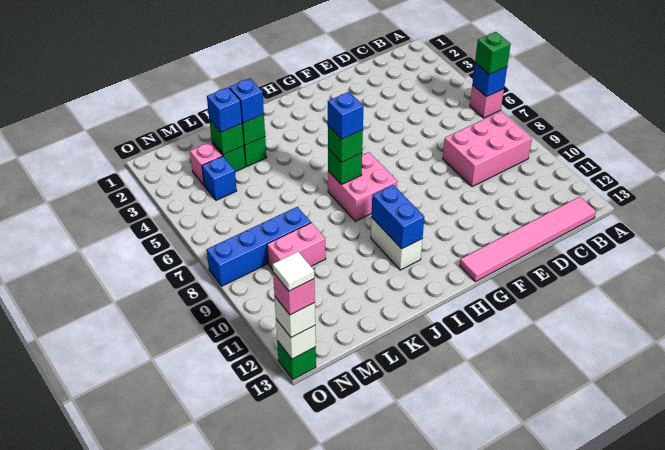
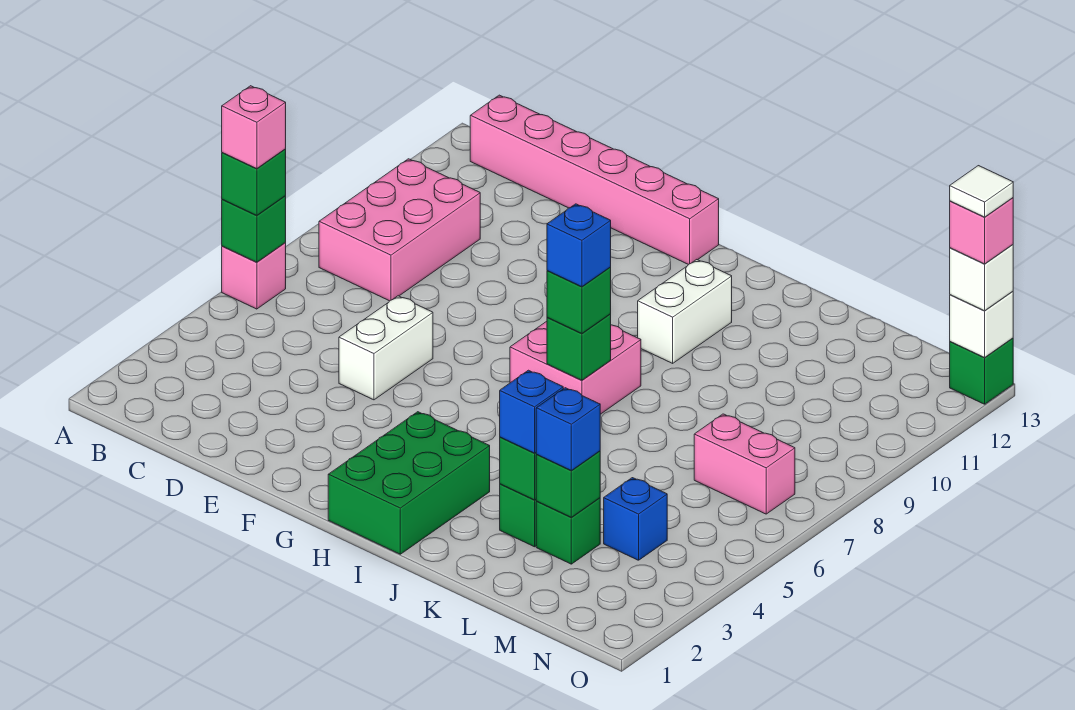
blue brick A6 level 2 -> green brick A6 level 2
pink brick B8:D9 level 1 -> pink brick B8:C10 level 1
pink tile B13:G13 level 1 -> pink brick B13:G13 level 1
none -> white brick E5:E6 level 1
none -> green brick H1:I3 level 1
blue brick I10:I11 level 2 -> none
blue brick L8:O8 level 1 -> none
pink brick L9:M9 level 1 -> pink brick M7:N7 level 1
pink brick M3 level 1 -> pink brick A6 level 4

